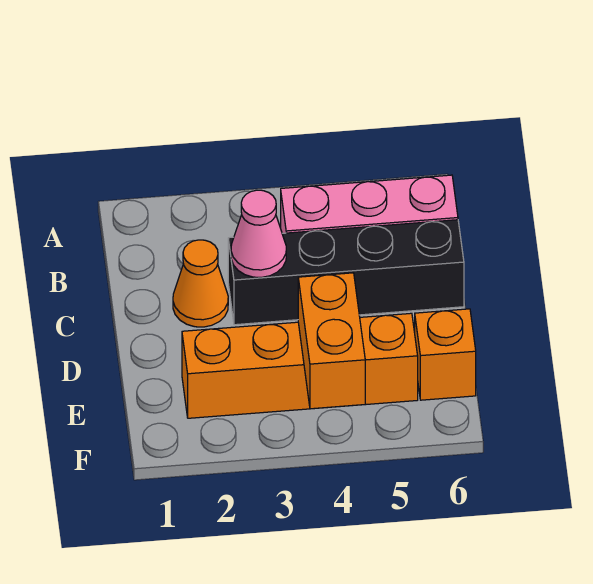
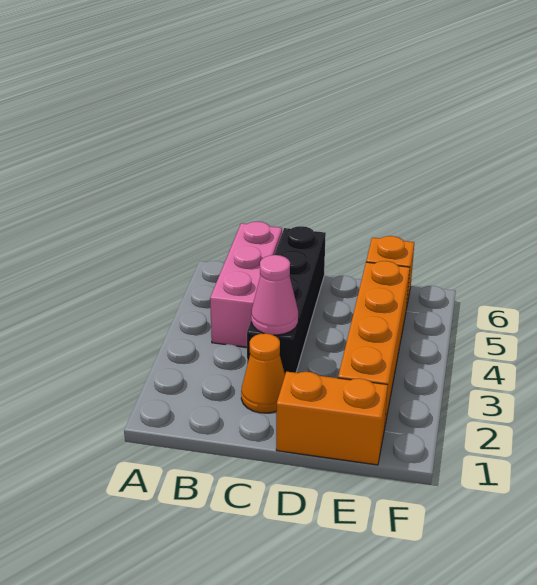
orange brick E4:F4 level 2 -> orange brick D1:E1 level 1

